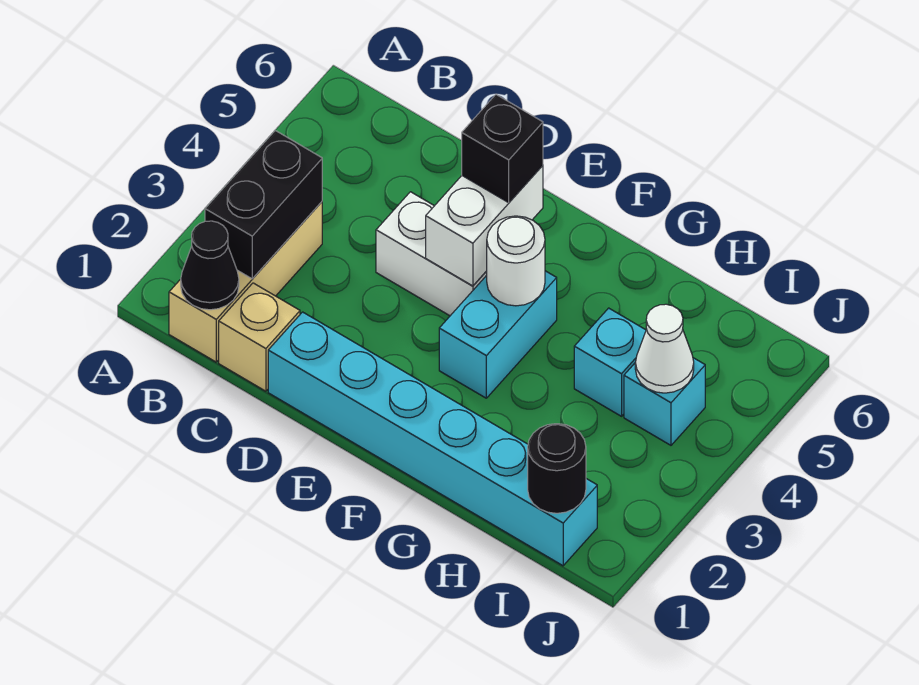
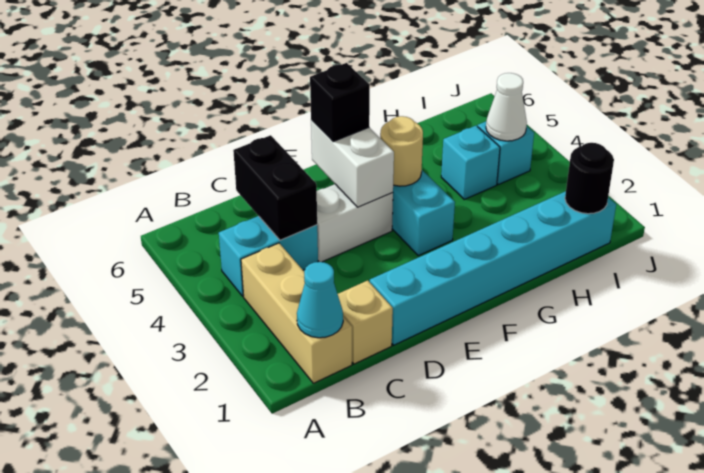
black cone B1 level 2 -> cyan cone B1 level 2
black brick B2:B3 level 2 -> black brick C4:C5 level 2
none -> cyan brick B4:C4 level 1
white round brick F4 level 2 -> tan round brick F4 level 2

